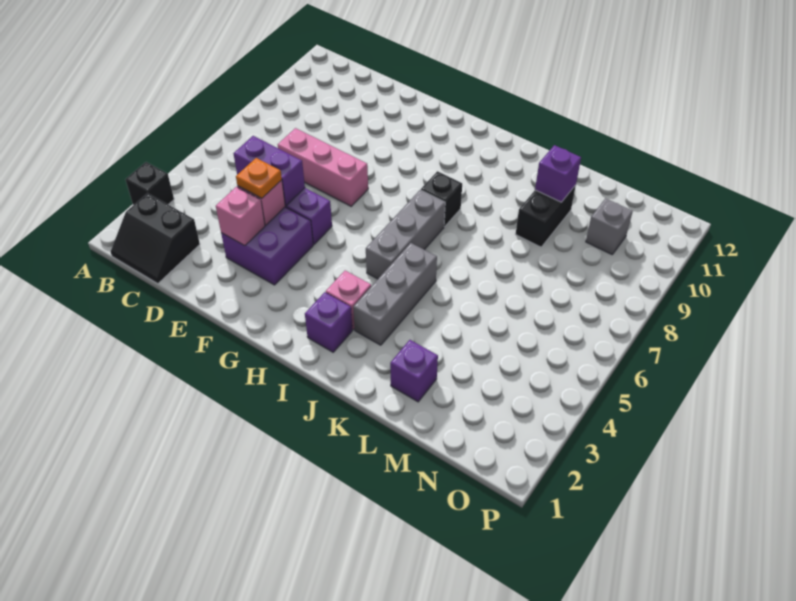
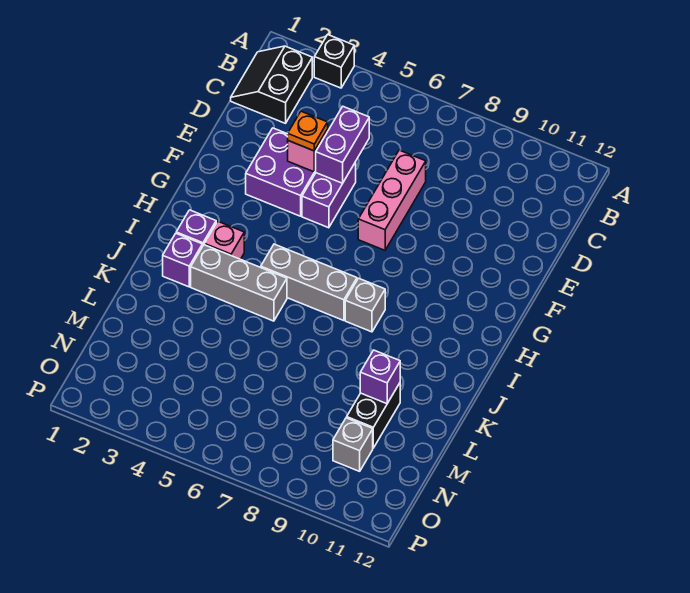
pink brick E3 level 2 -> none
black brick I8 level 1 -> grey brick I8 level 1
purple brick L2 level 1 -> purple brick J2 level 1
black brick L9:L10 level 1 -> black brick L10:M10 level 1

